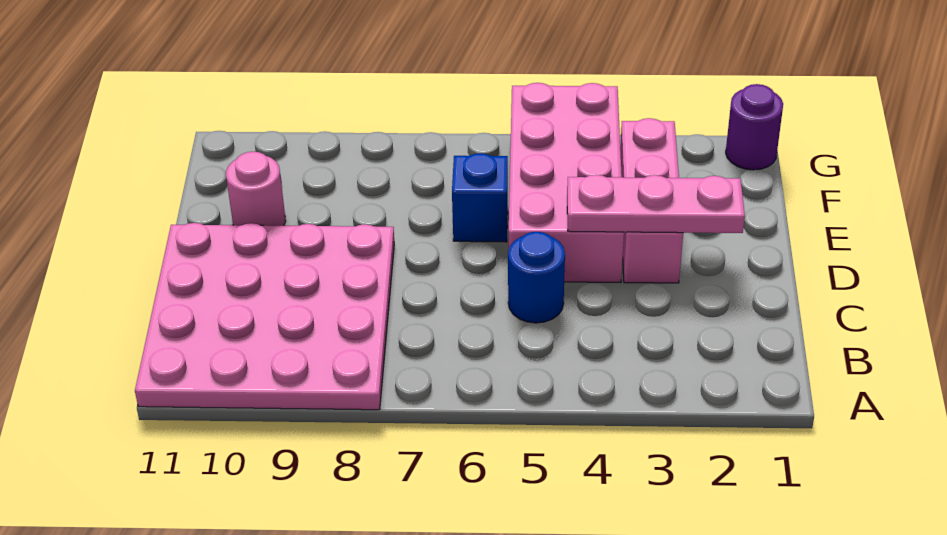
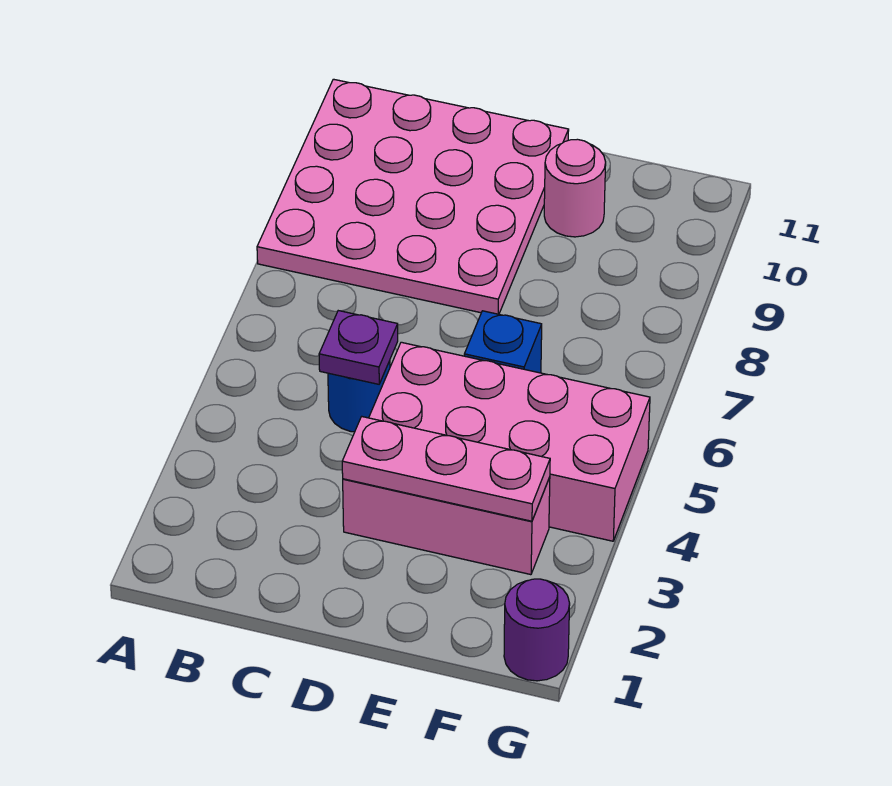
none -> purple plate C5 level 2
pink plate D2:D4 level 2 -> pink plate D3:F3 level 2

